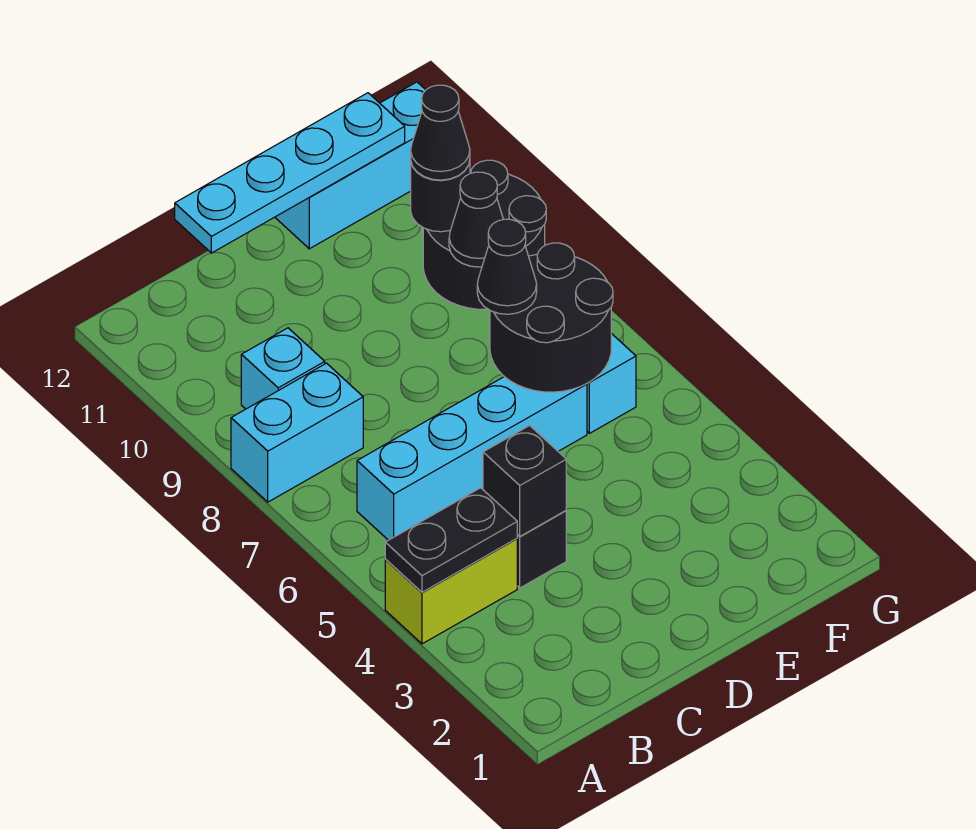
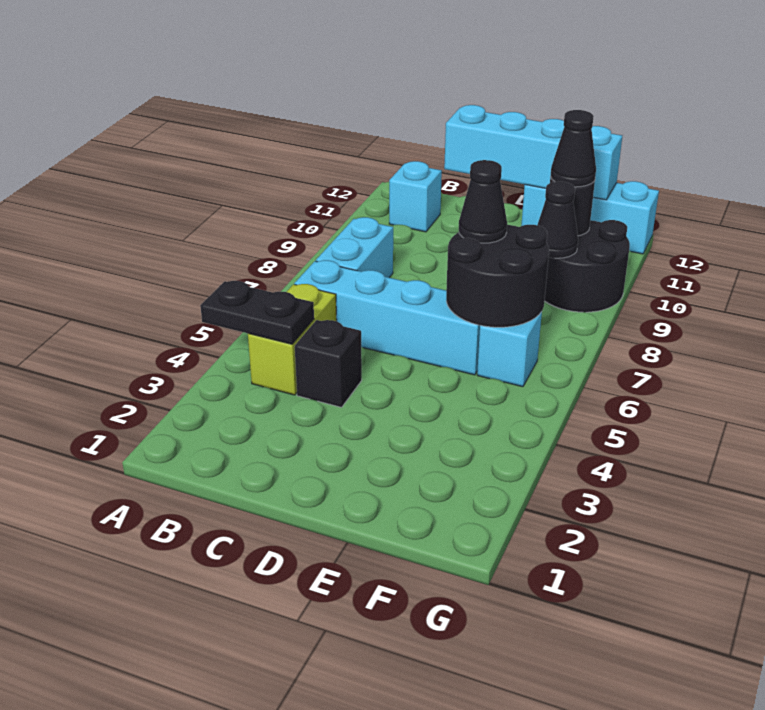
lime brick A4:B4 level 1 -> lime brick B4:B5 level 1
cyan brick A8:B8 level 1 -> cyan brick B7:B8 level 1
cyan brick B9 level 1 -> cyan brick B11 level 1
black brick C4 level 2 -> none
cyan plate C12:F12 level 2 -> cyan brick C12:F12 level 2

